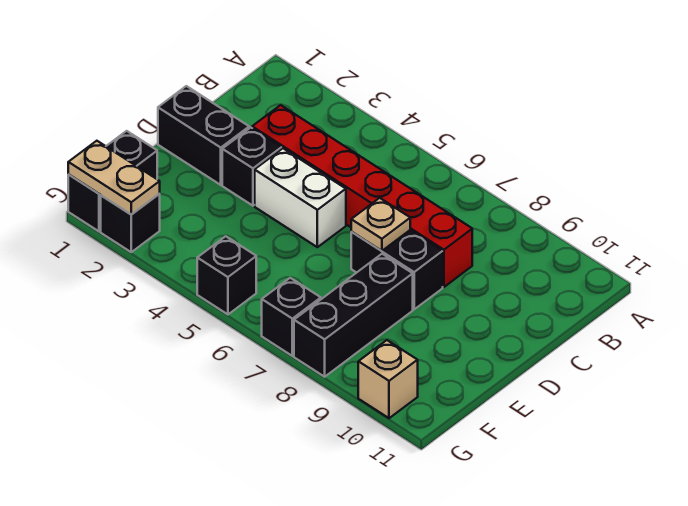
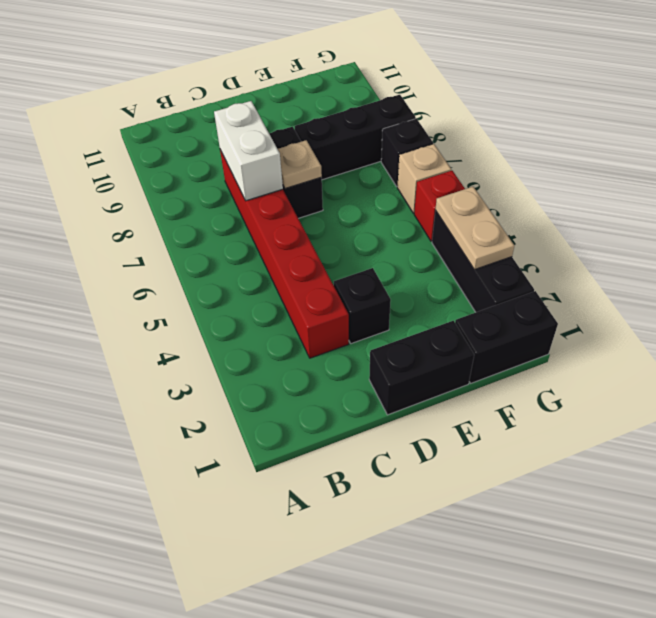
black brick D1:D2 level 1 -> black brick D1:E1 level 1
white brick D4:D5 level 1 -> white brick C7:C8 level 2
tan plate G1:G2 level 2 -> tan plate G3:G4 level 2
black brick G2 level 1 -> black brick G2:G4 level 1
black brick G5 level 1 -> red brick G5 level 1
tan brick G10 level 1 -> tan brick G6 level 1

